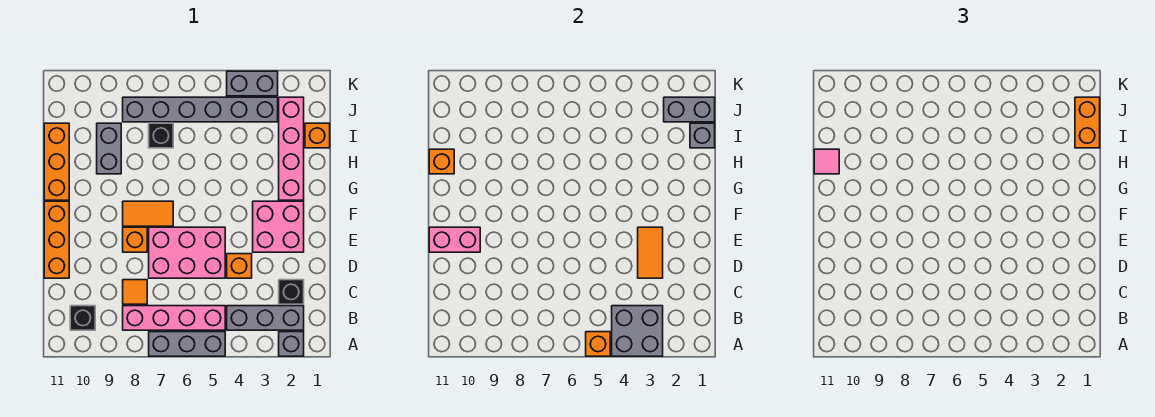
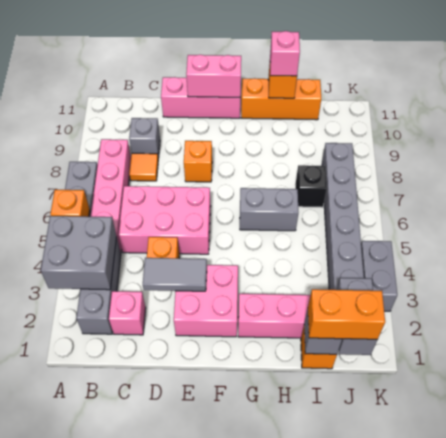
grey brick A2 level 1 -> grey brick C9 level 1
black brick B10 level 1 -> none
black brick C2 level 1 -> pink brick C2 level 1
orange tile D3:E3 level 2 -> grey tile D3:E3 level 2
pink brick D5:E7 level 1 -> pink brick C5:E6 level 1
orange brick D11:F11 level 1 -> pink brick D11:F11 level 1
pink brick E10:E11 level 2 -> pink brick E11:F11 level 2
orange tile F7:F8 level 1 -> none
grey brick H9:I9 level 1 -> grey brick G6:H6 level 1
pink tile H11 level 3 -> pink brick H11 level 3

